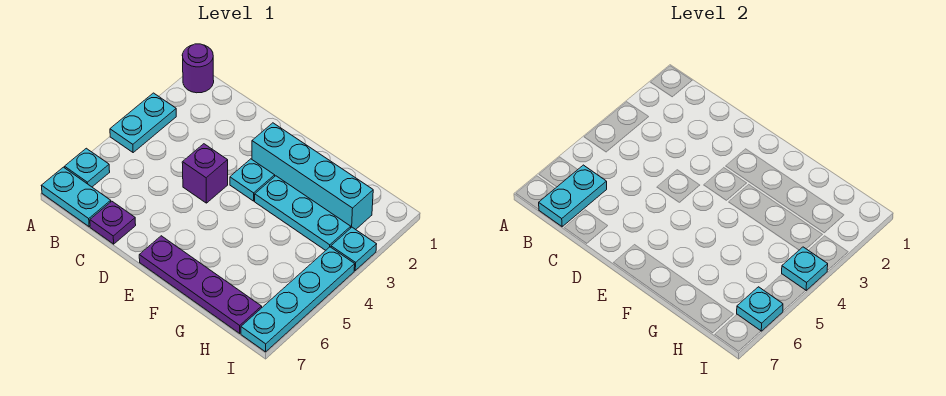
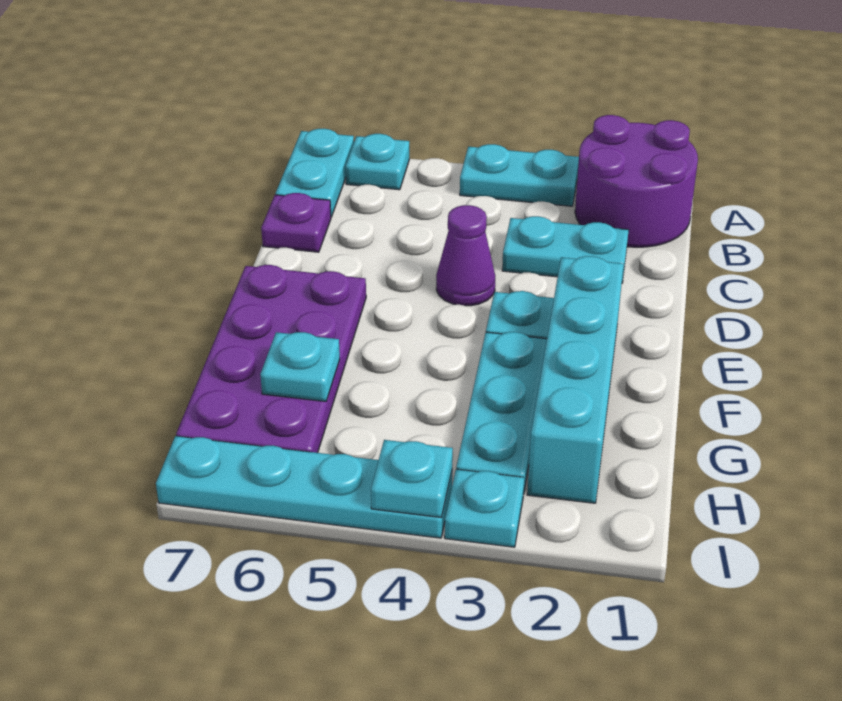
purple round brick A1 level 1 -> purple round brick A1:B2 level 1
cyan plate B6:B7 level 2 -> cyan plate C2:C3 level 1
purple brick D4 level 1 -> purple cone D4 level 1
purple plate E7:H7 level 1 -> purple plate E6:H7 level 1
cyan plate I6 level 2 -> cyan plate G6 level 2

